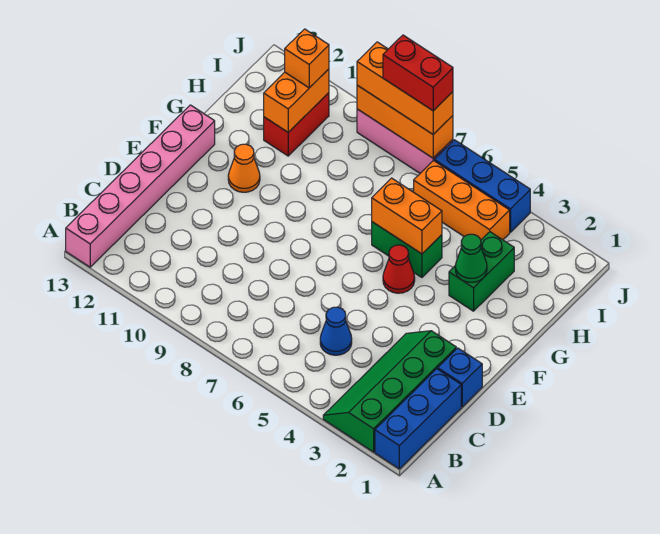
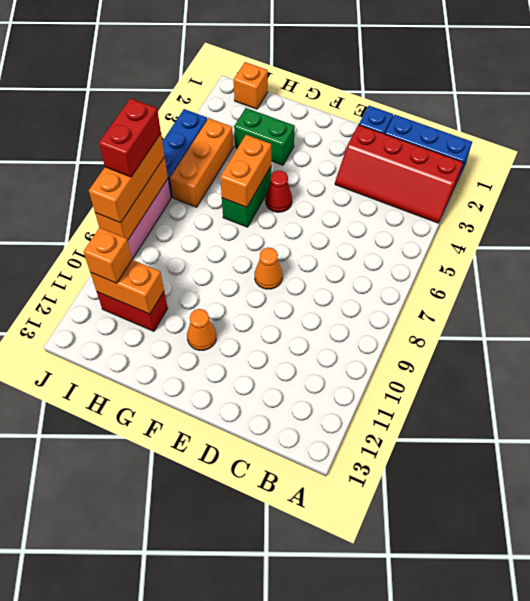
green slope A2:D3 level 1 top 2 -> red slope A2:D3 level 1 top 2
pink brick A13:F13 level 1 -> none
blue cone C5 level 1 -> none
none -> orange cone E8 level 1
green cone G3 level 2 -> none
none -> orange brick I1 level 1

